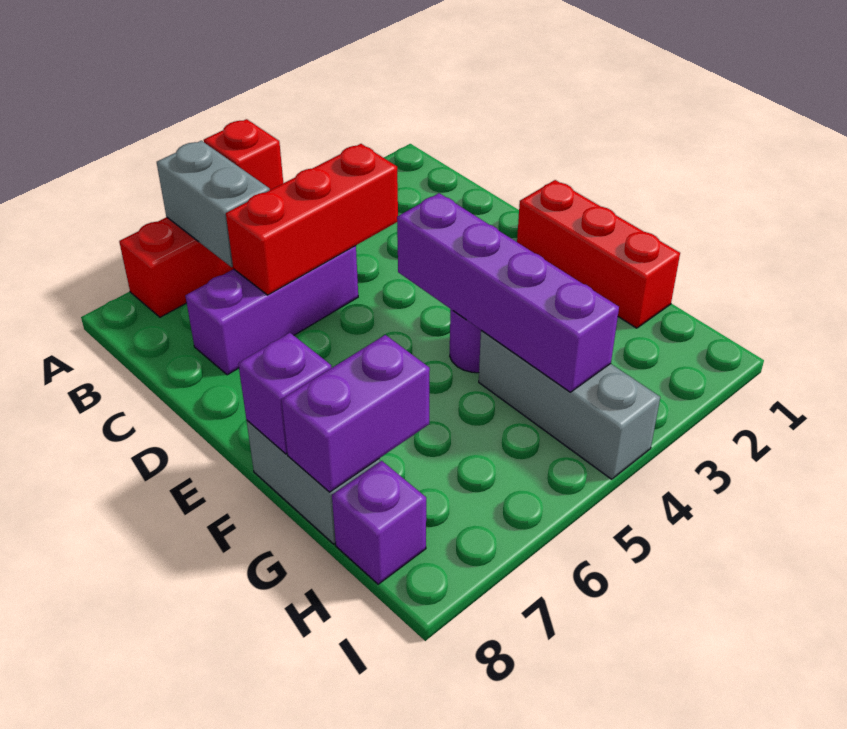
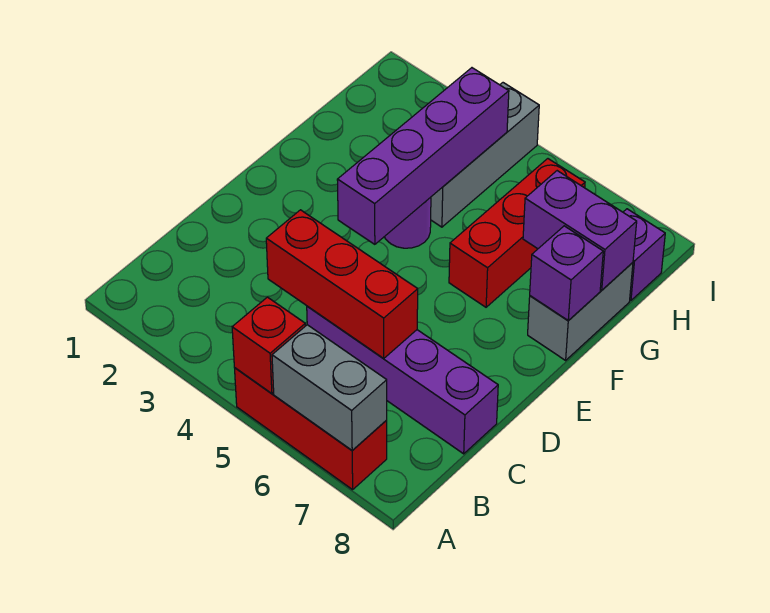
grey brick A6:B6 level 2 -> grey brick A6:A7 level 2
purple brick C5:C7 level 1 -> purple brick C5:C8 level 1
red brick E1:G1 level 1 -> red brick F6:H6 level 1

